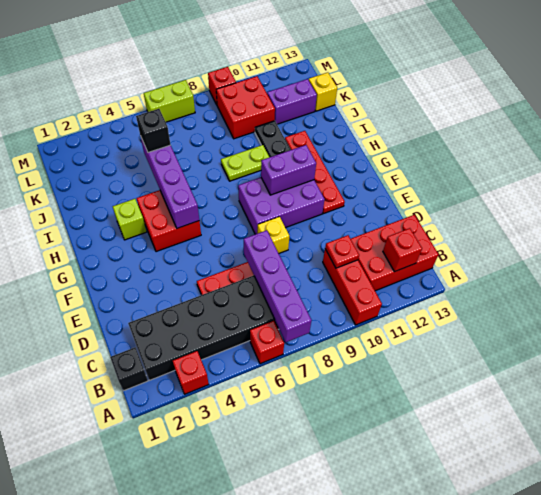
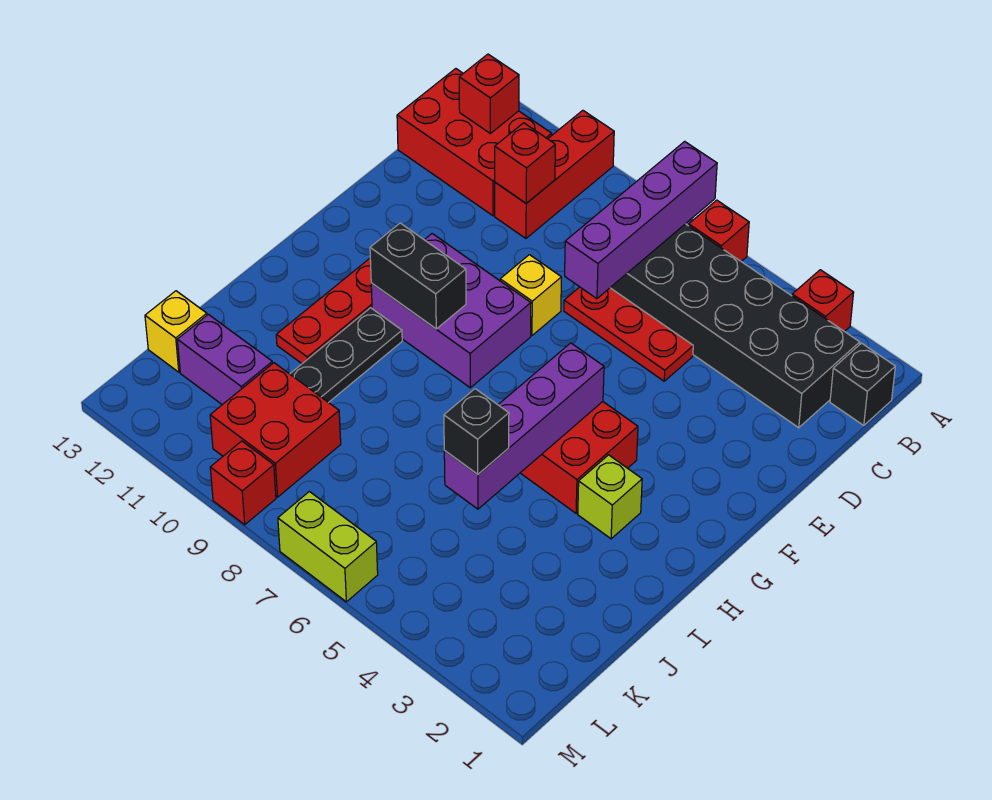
red plate C10 level 2 -> red brick C10 level 2
purple brick G9:G10 level 2 -> black brick G9:G10 level 2
lime plate I8:I9 level 1 -> none

